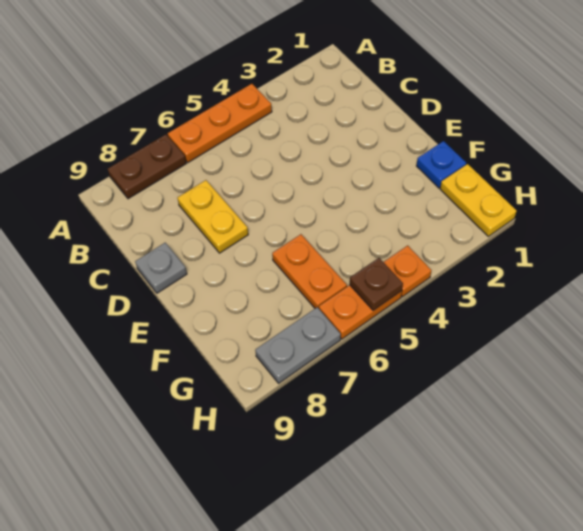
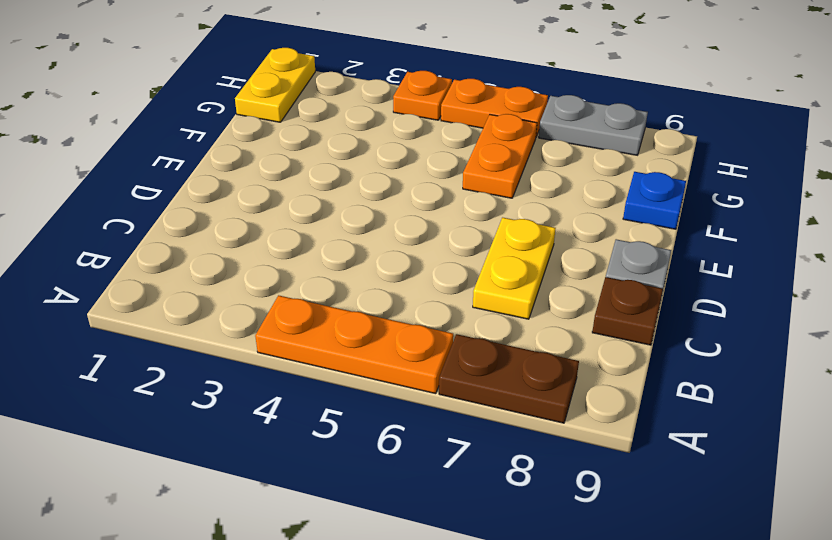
blue plate F1 level 1 -> blue plate F9 level 1
brown plate H5 level 2 -> brown plate C9 level 1

